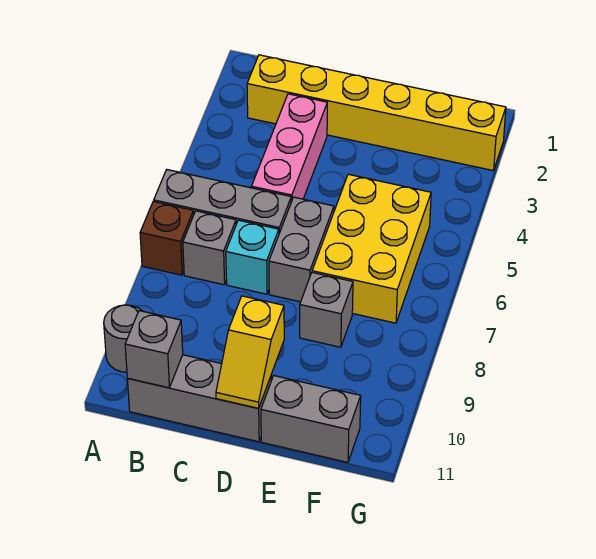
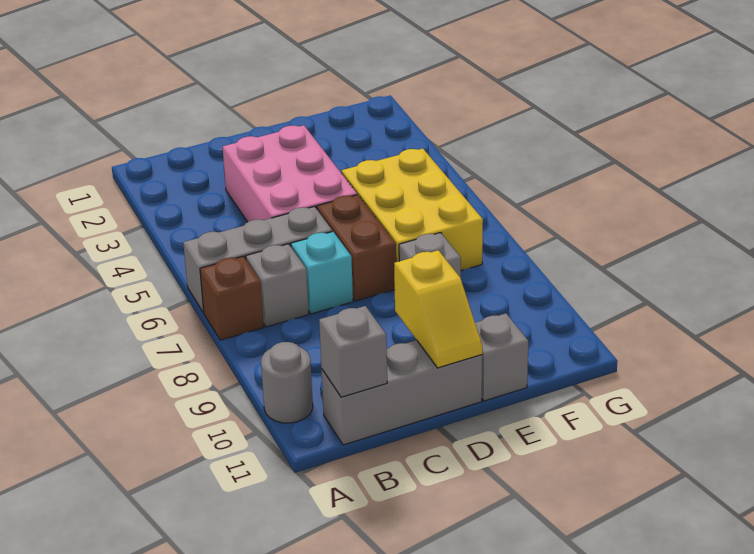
yellow brick B2:G2 level 1 -> none
pink brick C3:C5 level 1 -> pink brick C3:D5 level 1
grey brick D6:D7 level 1 -> brown brick D6:D7 level 1
grey brick E11:F11 level 1 -> grey brick E11 level 1

